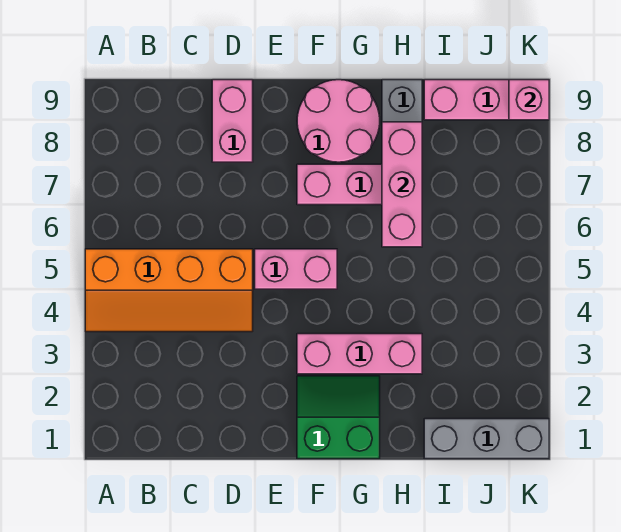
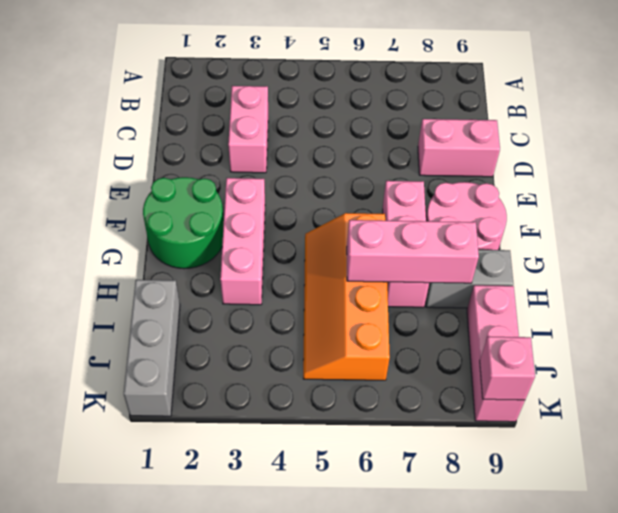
orange slope A4:D5 level 1 top 5 -> orange slope G5:J6 level 1 top 6
pink brick E5:F5 level 1 -> pink brick C3:D3 level 1
green slope F1:G2 level 1 top 1 -> green round brick F1:G2 level 1

